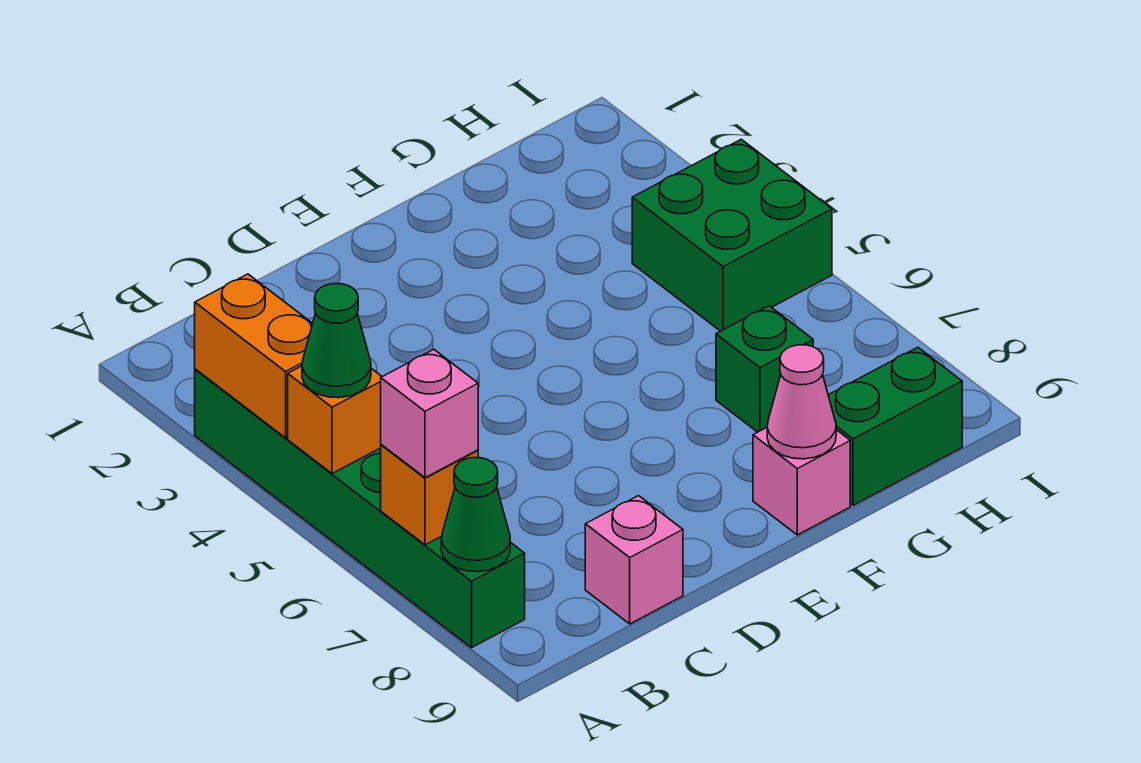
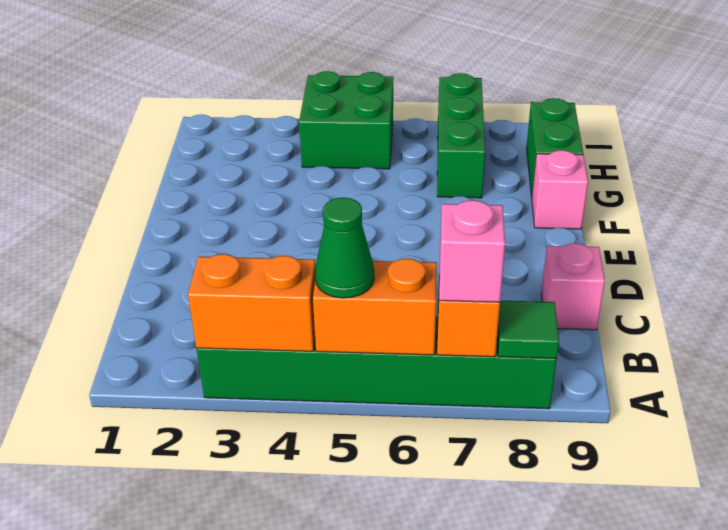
orange brick A5 level 2 -> orange brick A5:A6 level 2
green cone A8 level 2 -> green tile A8 level 2
pink cone F9 level 2 -> none
green brick G7 level 1 -> green brick G7:I7 level 1

